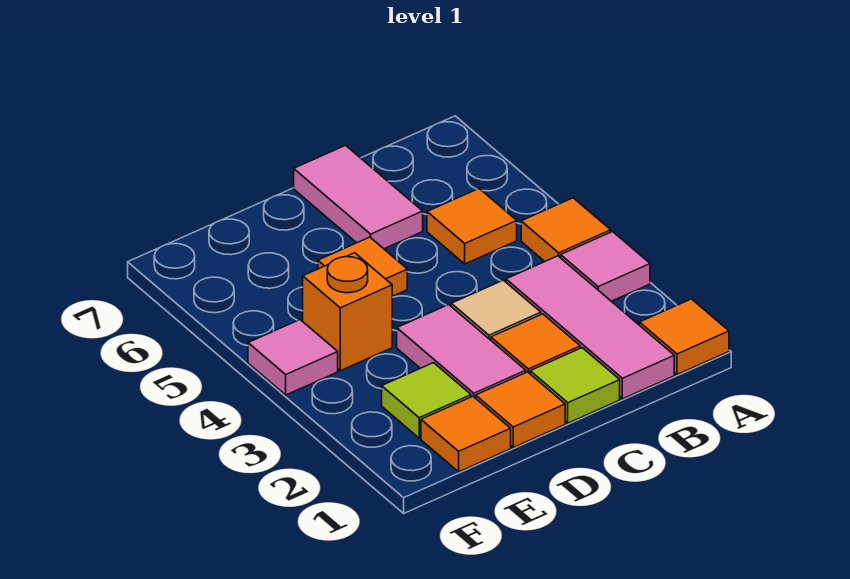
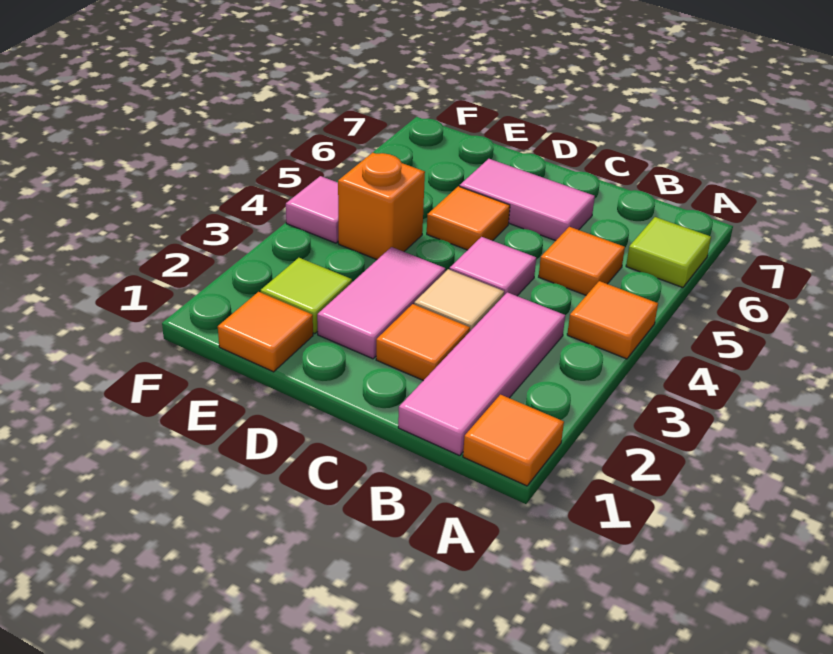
pink tile A3 level 1 -> pink tile C4 level 1
lime tile C1 level 1 -> lime tile A6 level 1
pink tile C6:C7 level 1 -> pink tile C6:D6 level 1
orange tile D1 level 1 -> none

